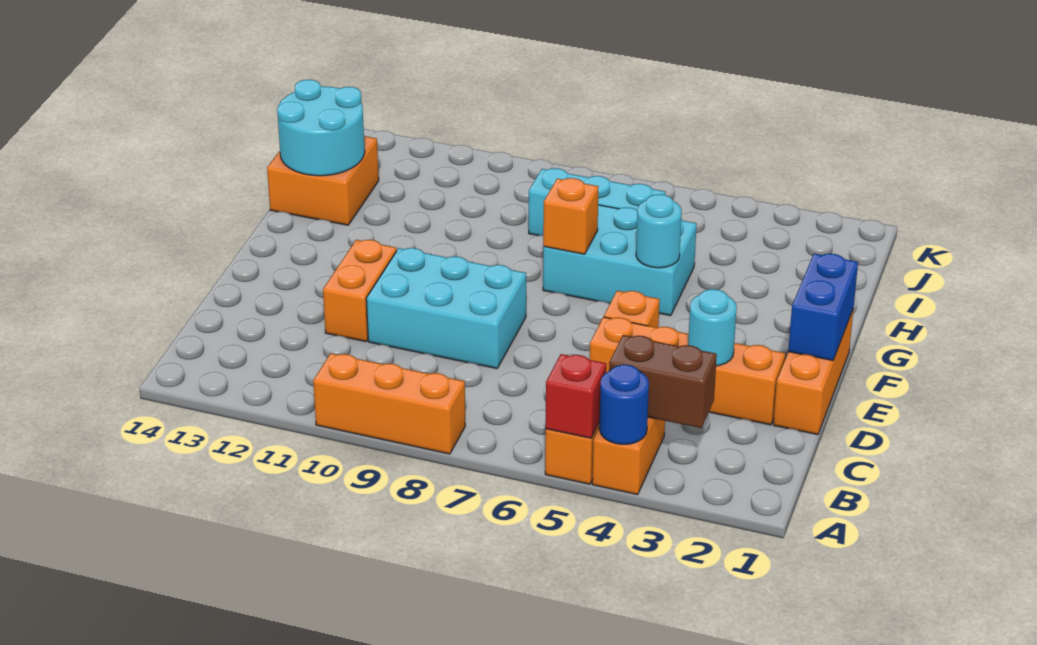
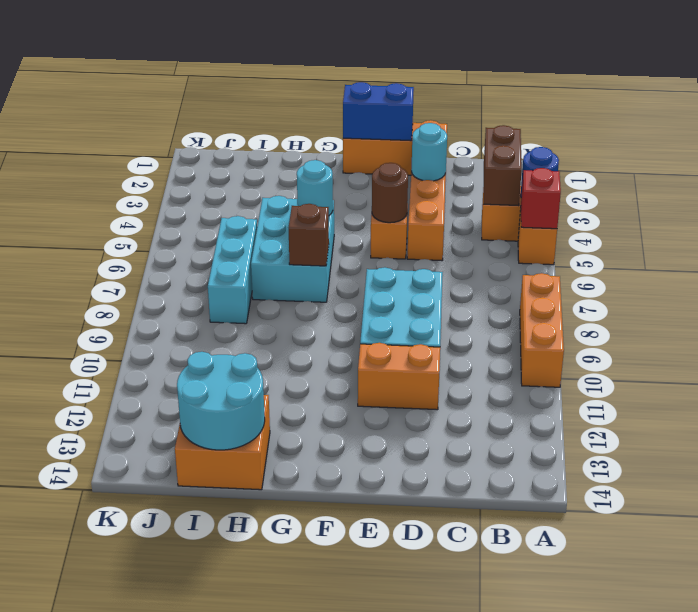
none -> brown round brick E5 level 2
orange brick G7 level 2 -> brown brick G7 level 2

